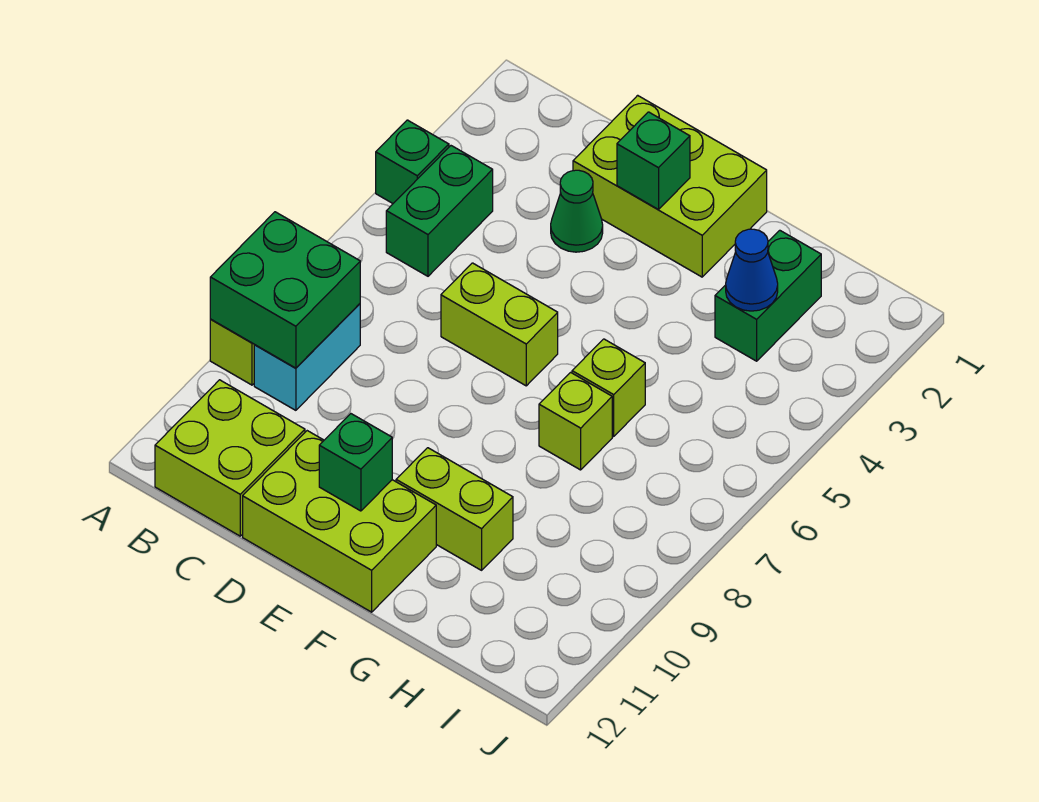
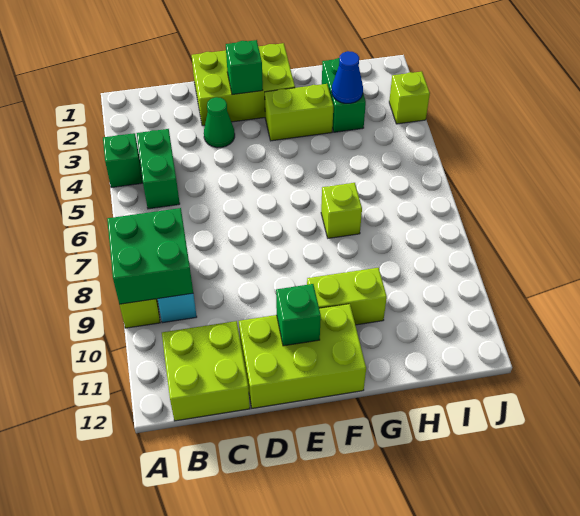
lime brick D6:E6 level 1 -> lime brick F3:G3 level 1
lime brick G6 level 1 -> lime brick J3 level 1

